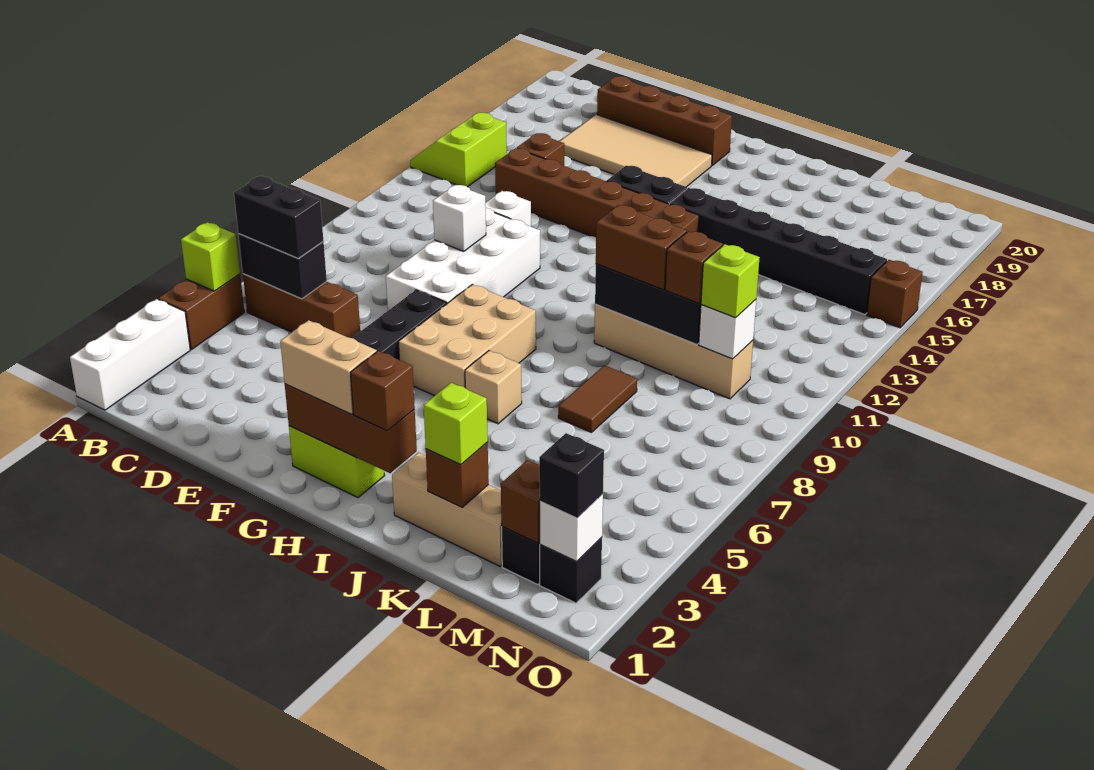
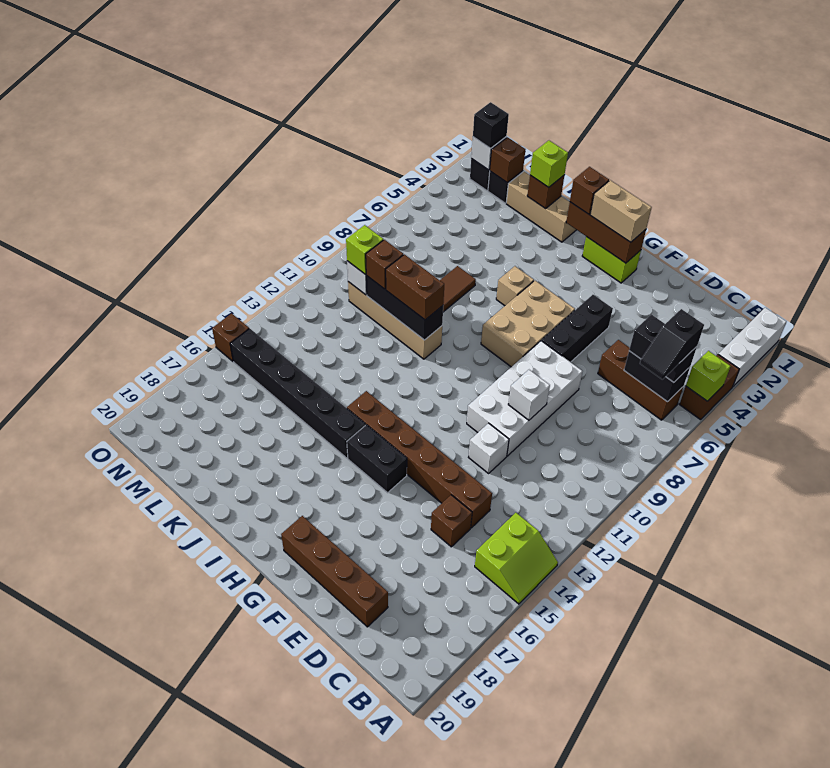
none -> black slope B6:B7 level 4 top 6
tan tile D17:G18 level 1 -> none

